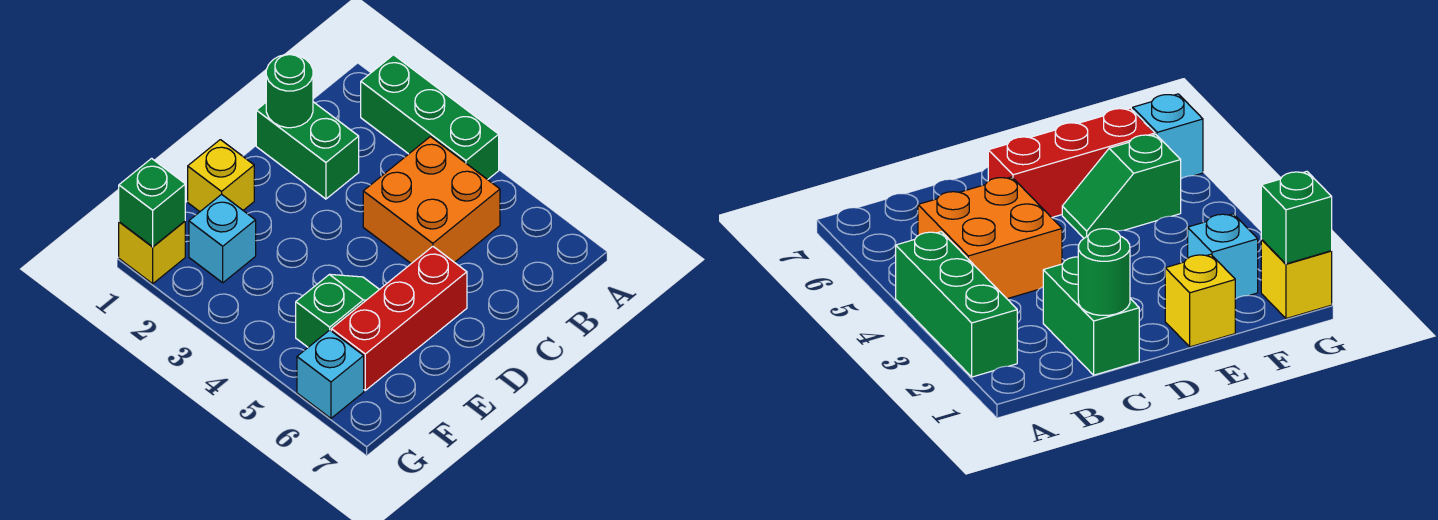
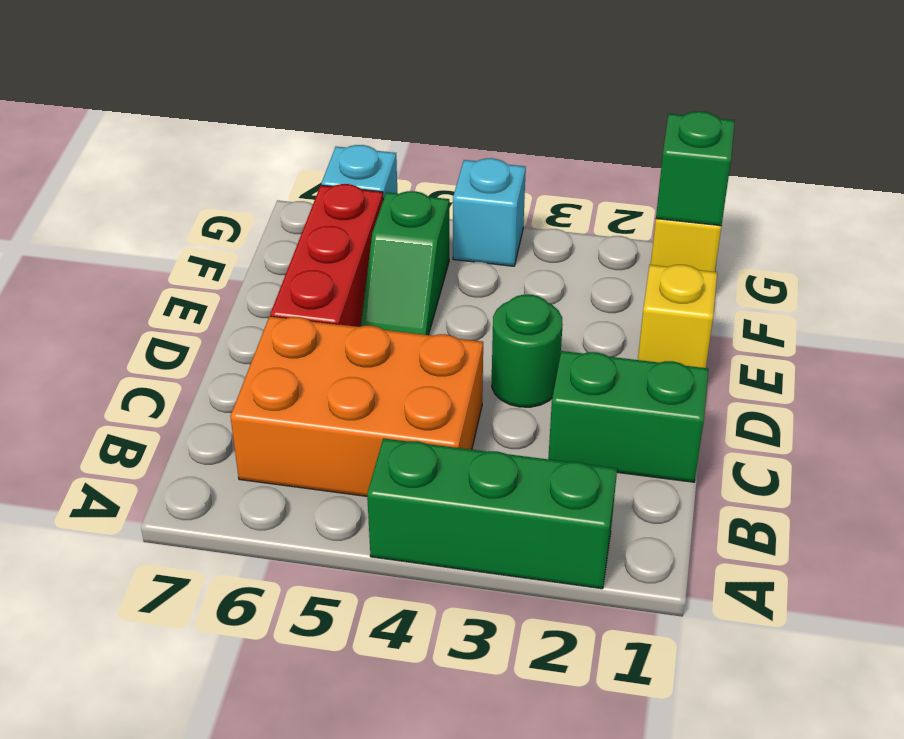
orange brick B4:C5 level 1 -> orange brick B4:C6 level 1
green round brick C1 level 2 -> green round brick D3 level 1
cyan brick F2 level 1 -> cyan brick G4 level 1

